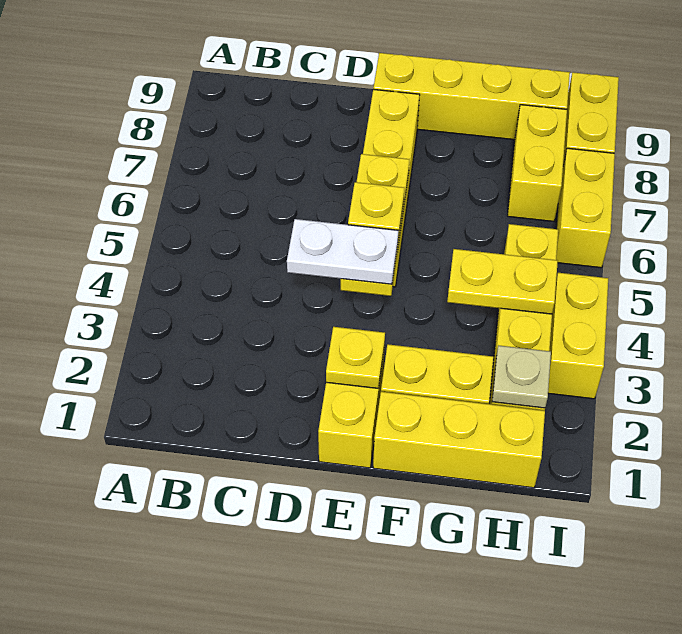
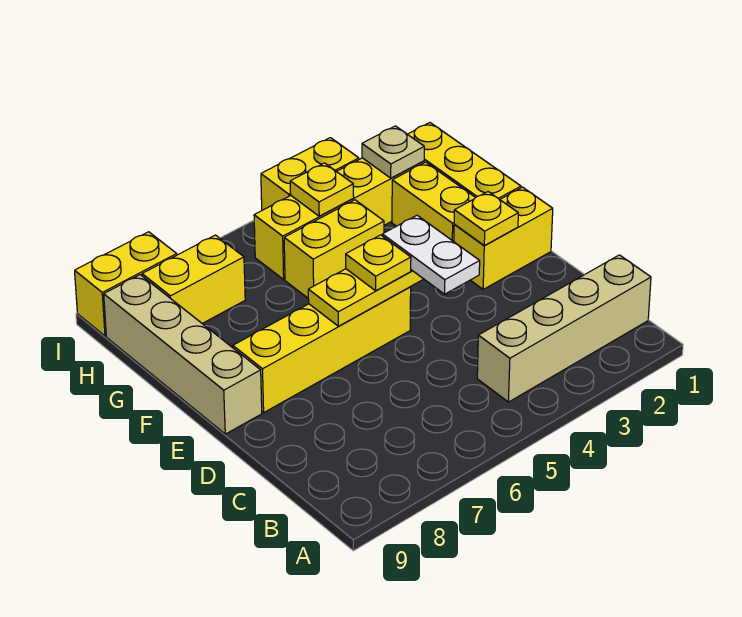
none -> tan brick B1:B4 level 1
yellow brick E9:H9 level 1 -> tan brick E9:H9 level 1
yellow plate G4:H4 level 2 -> yellow plate H4 level 2
yellow brick I6:I7 level 1 -> yellow brick G4:G5 level 1

